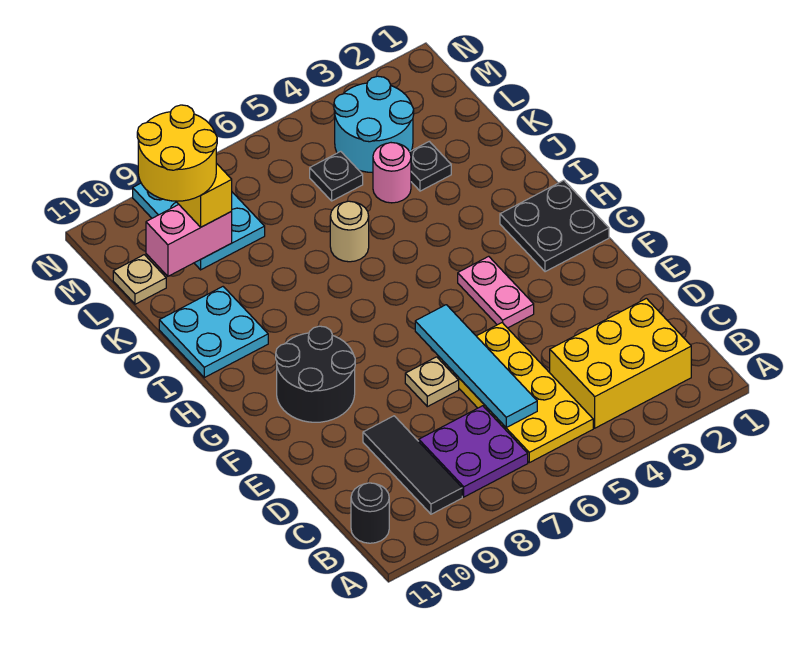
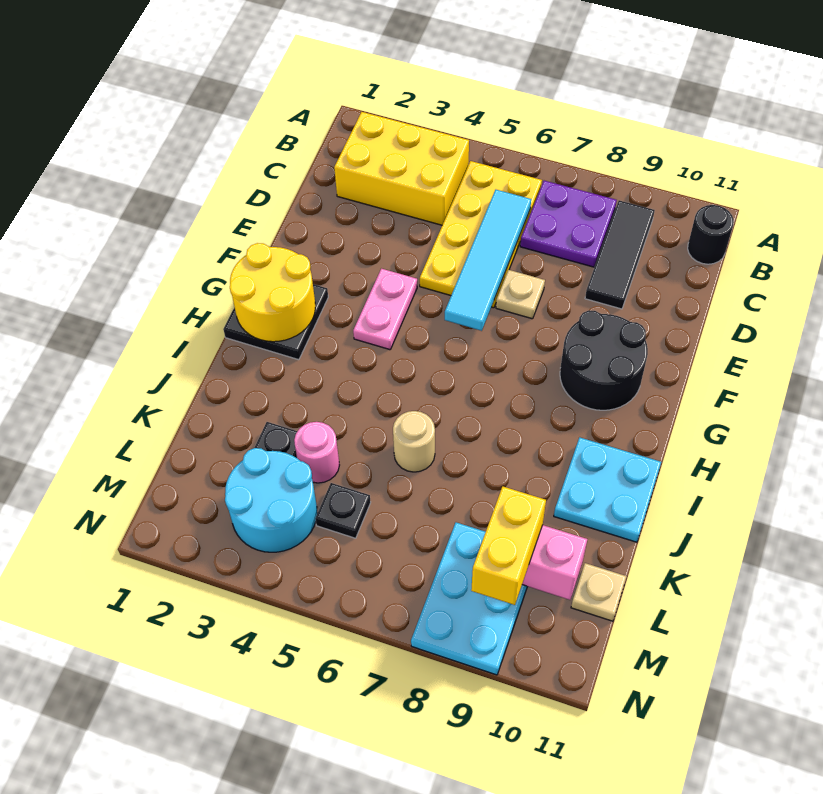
yellow round brick L9:M10 level 4 -> yellow round brick G1:H2 level 2

